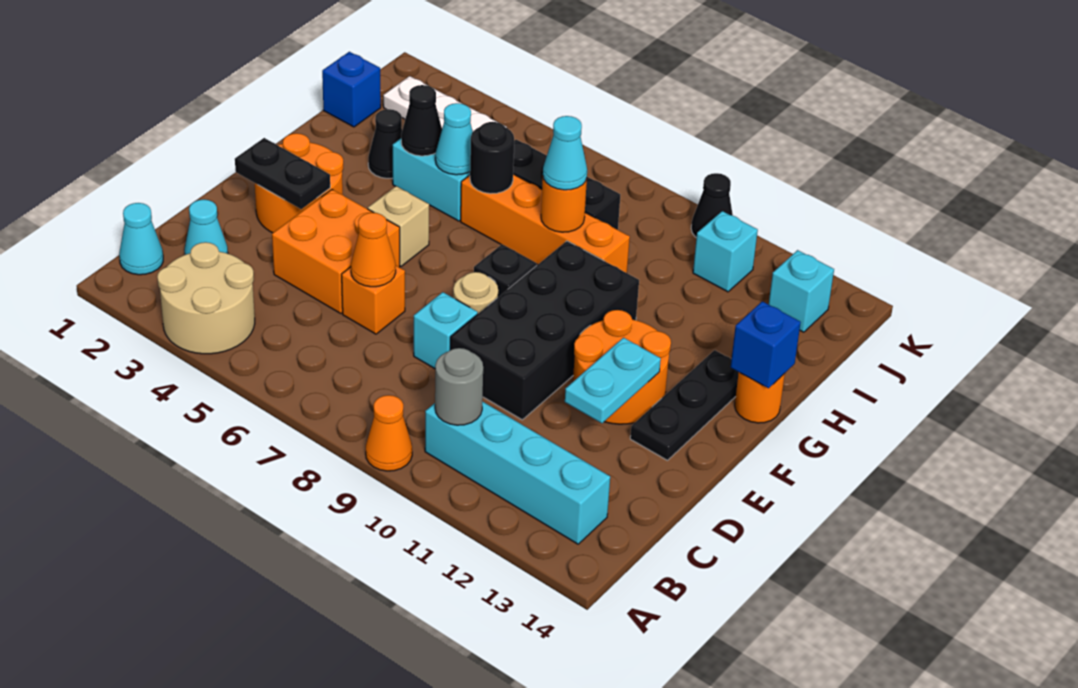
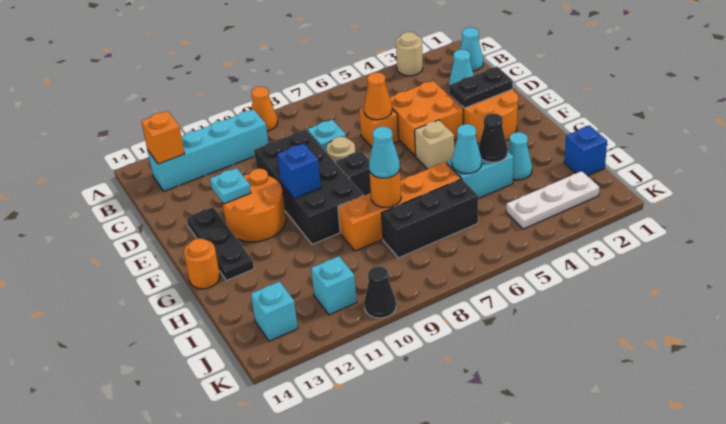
tan round brick A3:B4 level 1 -> tan round brick A3 level 1
grey round brick B10 level 2 -> none
none -> orange brick B13 level 2
cyan plate D12:E12 level 2 -> cyan plate E12 level 2
blue brick G14 level 2 -> blue brick F10 level 2
black cone H3 level 1 -> cyan cone H3 level 1
black round brick H6 level 2 -> none

